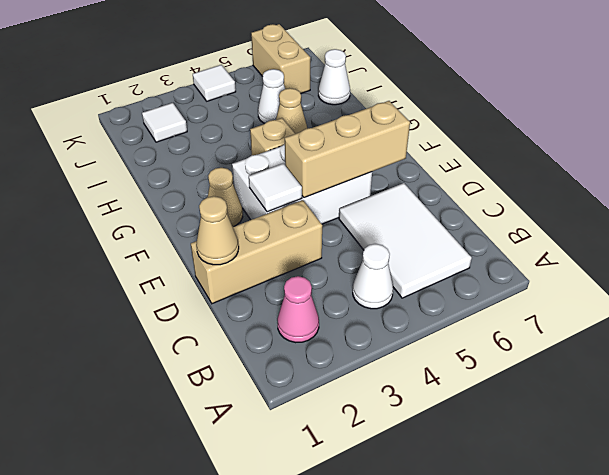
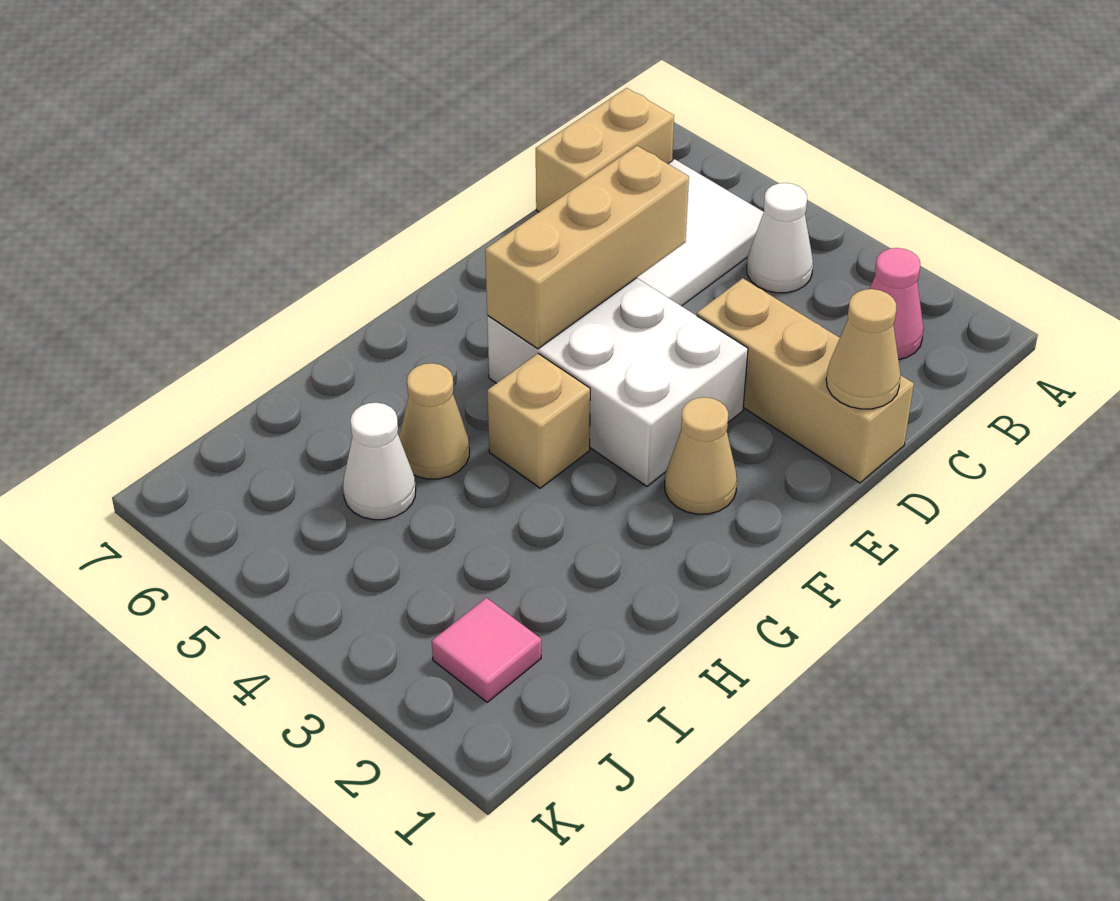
white tile E3 level 2 -> none
tan brick E4:E6 level 2 -> tan brick D5:F5 level 2
white cone I7 level 1 -> none
white tile J2 level 1 -> pink tile J2 level 1
tan brick J6:K6 level 1 -> tan brick B7:C7 level 1
white tile K4 level 1 -> none

